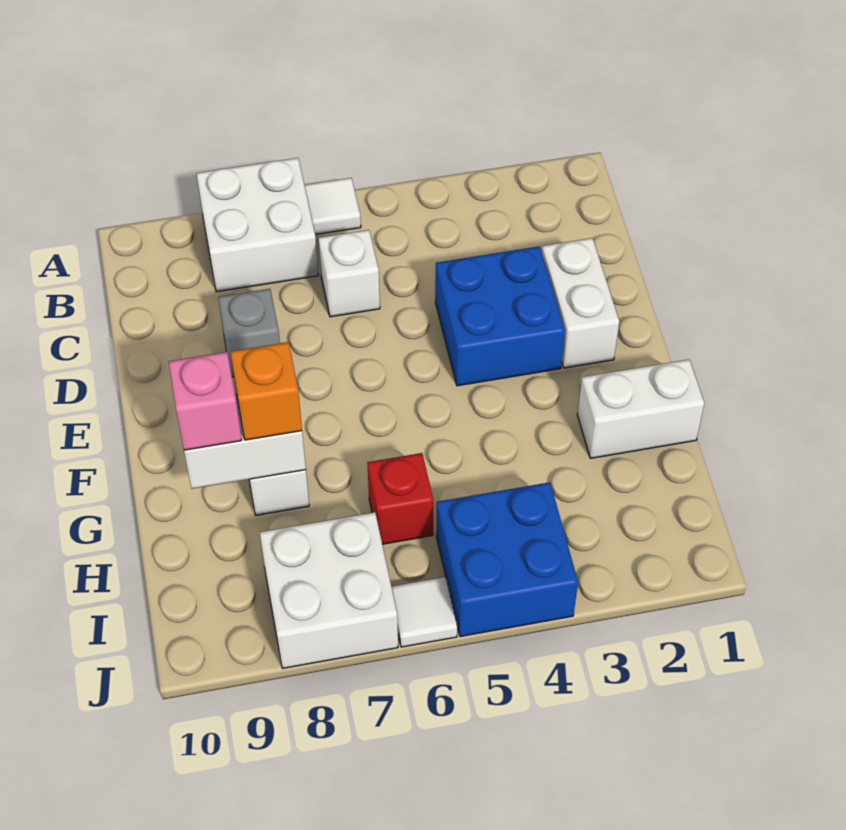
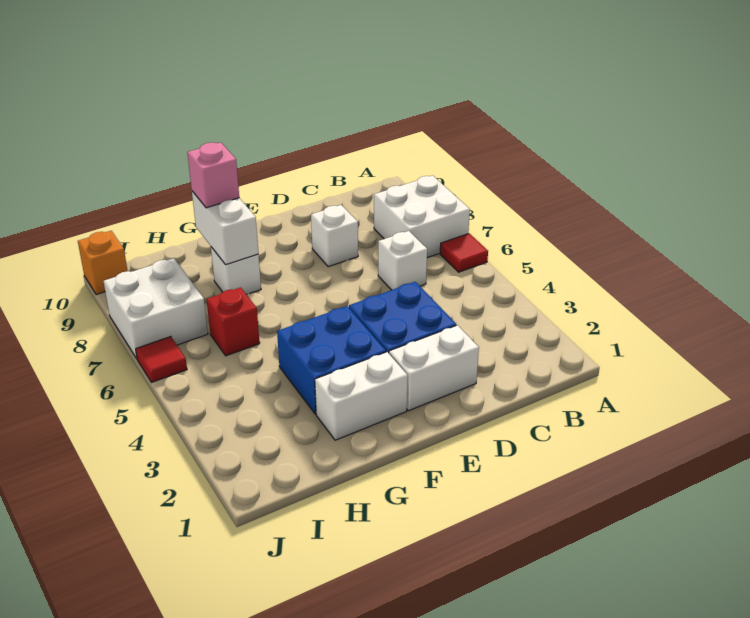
white tile A6 level 1 -> red tile A6 level 1
grey brick D8 level 1 -> white brick D8 level 1
white brick G1:G2 level 1 -> white brick F2:G2 level 1
orange brick G8 level 3 -> orange brick J10 level 1
blue brick I4:J5 level 1 -> blue brick F3:G4 level 1
white tile J6 level 1 -> red tile J6 level 1

